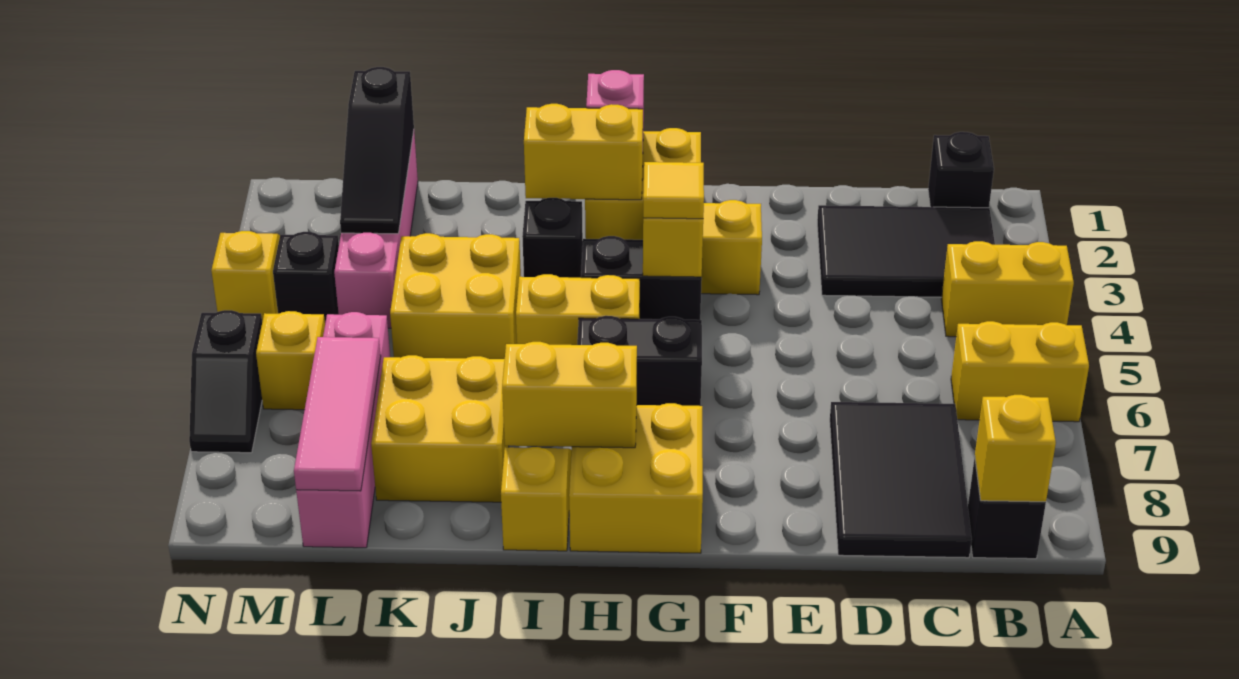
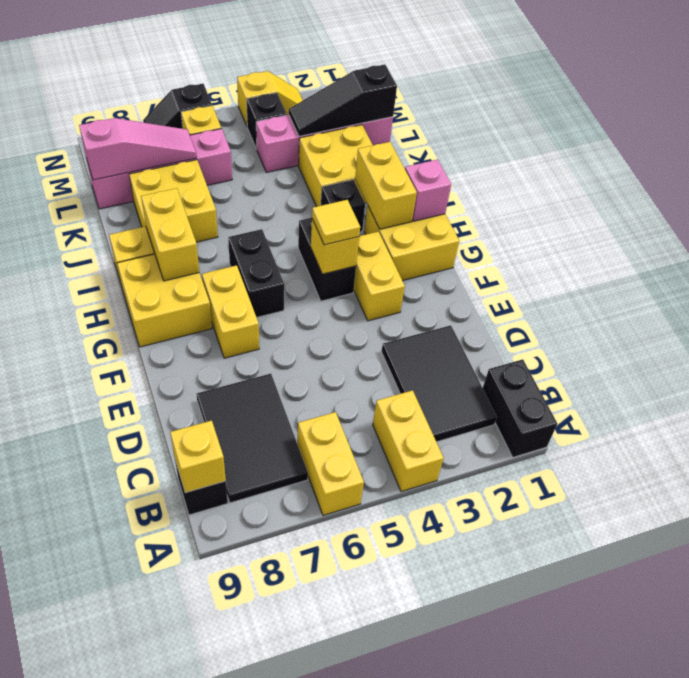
black brick B1 level 1 -> black brick A1:B1 level 1
black tile C7:D9 level 1 -> black tile B7:D8 level 1
yellow brick H5:I5 level 1 -> yellow brick F7:G7 level 1
yellow brick J4:K5 level 1 -> yellow brick J2:K3 level 1
pink tile L7:L9 level 2 -> pink slope L7:L9 level 2 top 9

